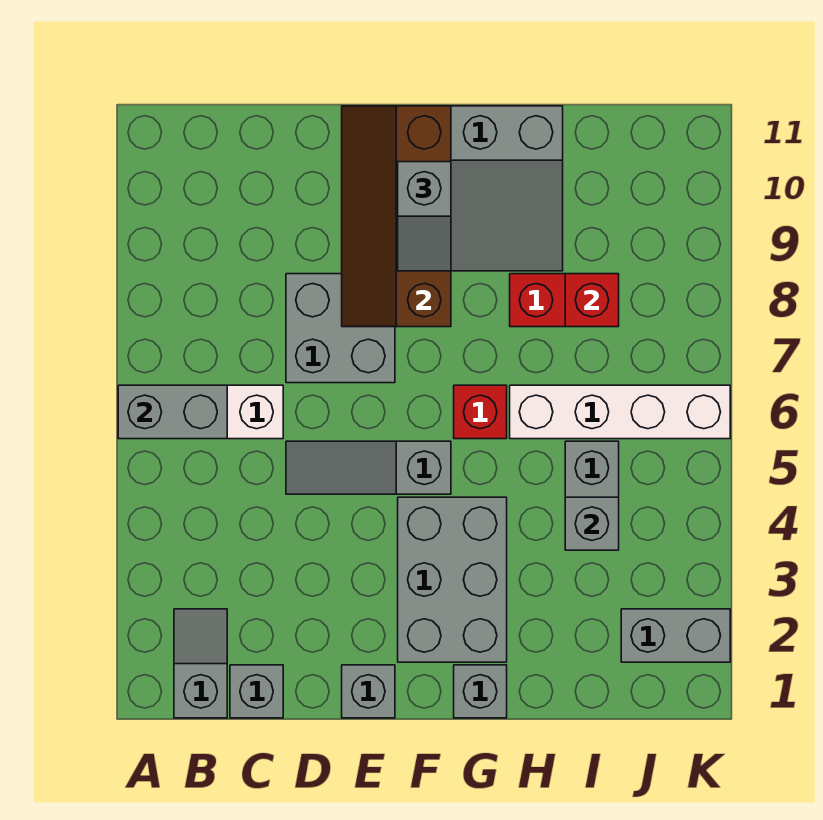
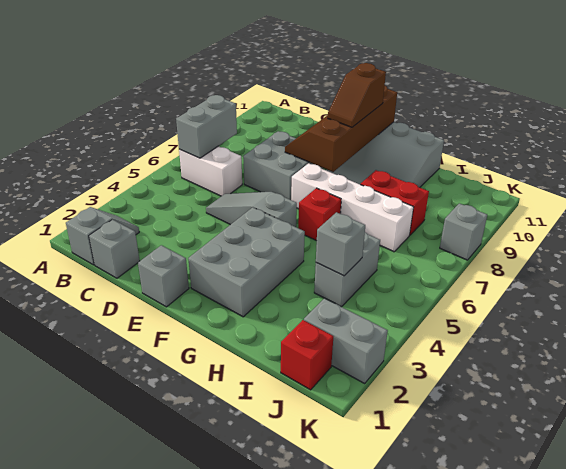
grey brick A6:B6 level 2 -> grey brick B6:B7 level 2
grey slope F9:F10 level 3 top 10 -> brown slope F9:F10 level 3 top 10
grey brick G1 level 1 -> grey brick K8 level 1
white brick H6:K6 level 1 -> white brick F7:I7 level 1
red brick I8 level 2 -> red brick J1 level 1

